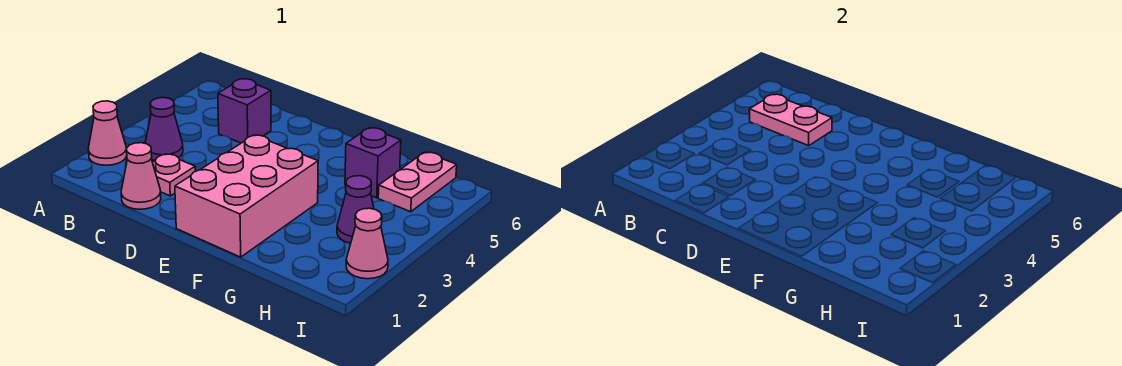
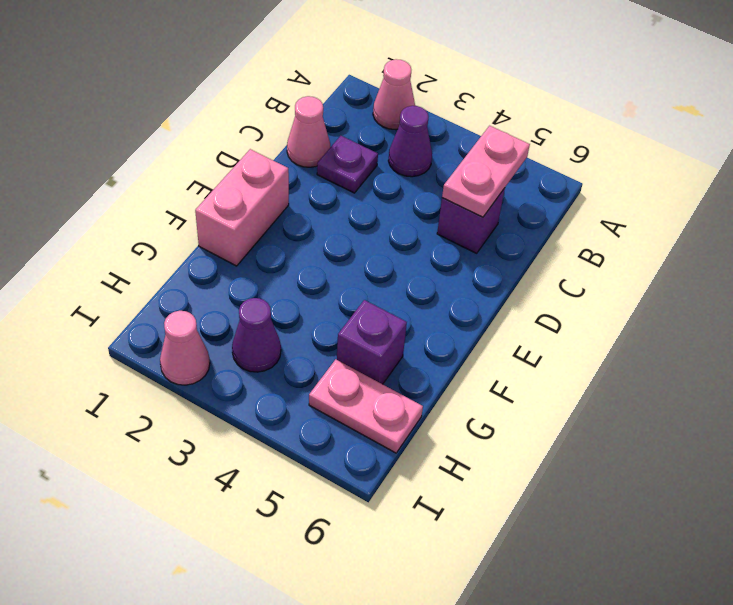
pink plate C2 level 1 -> purple plate C2 level 1
pink brick E1:F3 level 1 -> pink brick E1:F1 level 1

